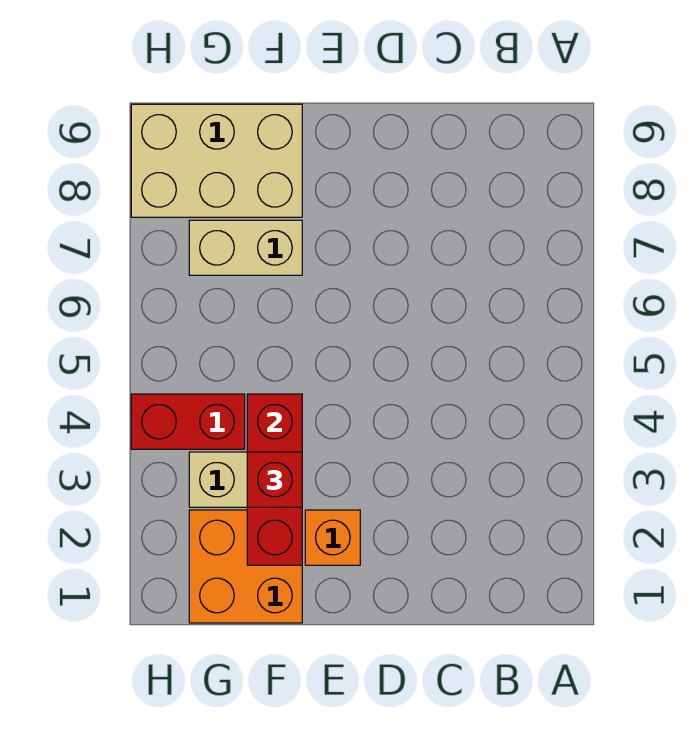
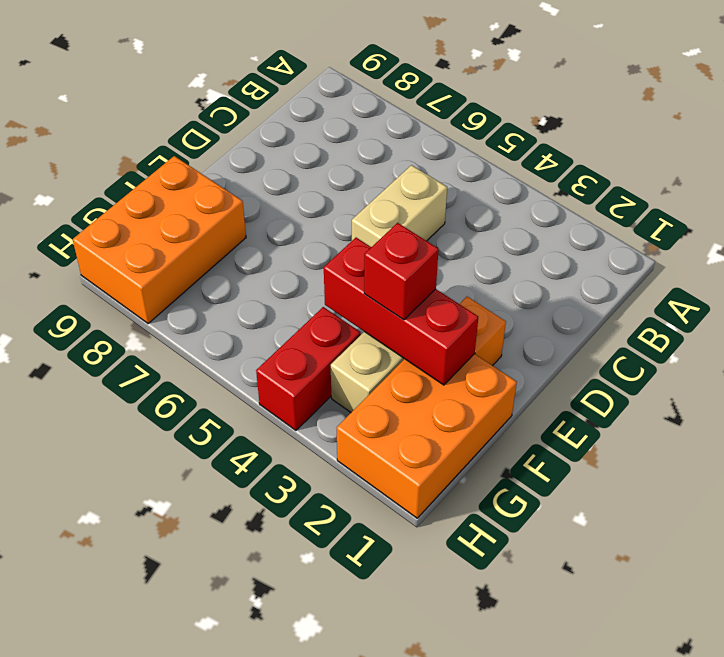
orange brick F1:G2 level 1 -> orange brick F1:H2 level 1
tan brick F7:G7 level 1 -> tan brick C5:D5 level 1
tan brick F8:H9 level 1 -> orange brick F8:H9 level 1

